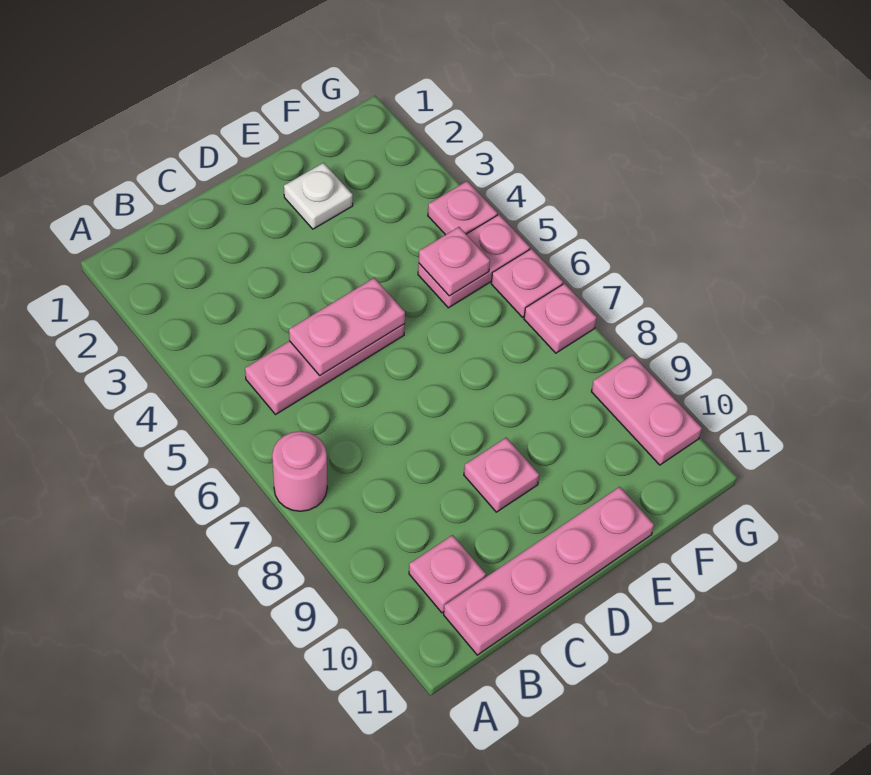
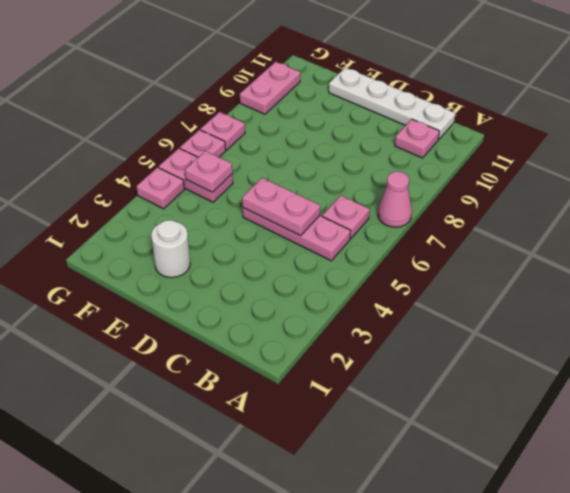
pink round brick A7 level 1 -> pink cone A7 level 1
pink plate B11:E11 level 1 -> white plate B11:E11 level 1
pink plate D9 level 1 -> pink plate B6 level 1
white plate E2 level 1 -> white round brick E2 level 1

